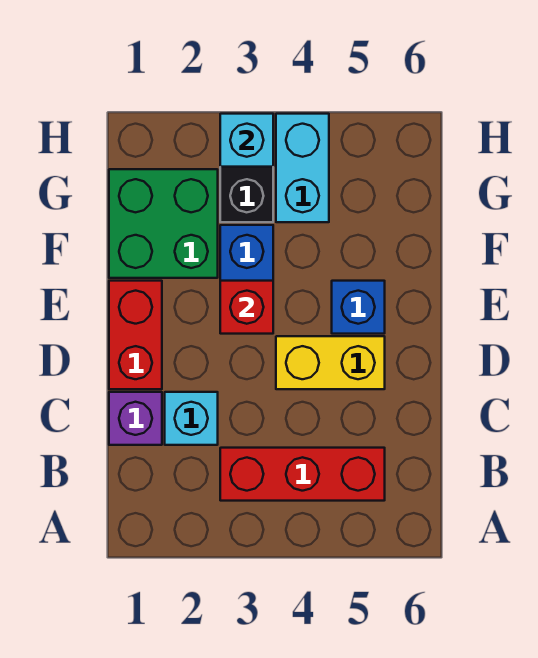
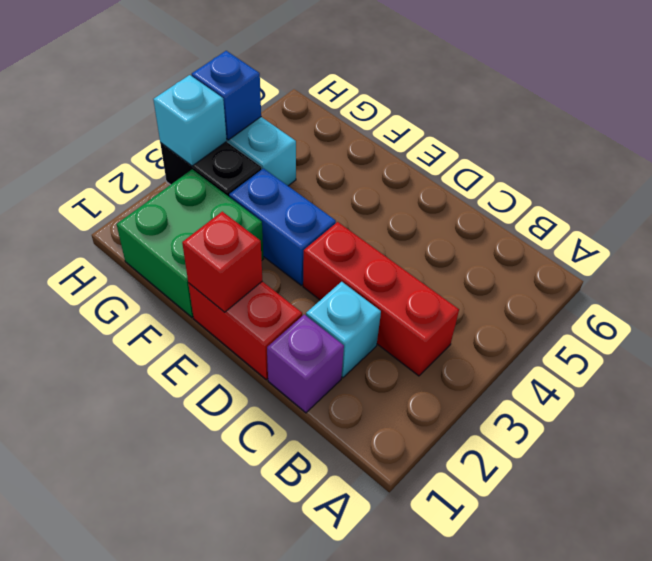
red brick B3:B5 level 1 -> red brick B3:D3 level 1
yellow brick D4:D5 level 1 -> none
red brick E3 level 2 -> red brick E1 level 2
blue brick E5 level 1 -> blue brick H4 level 2

